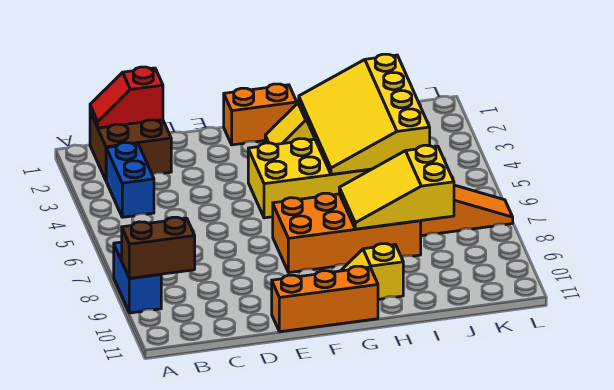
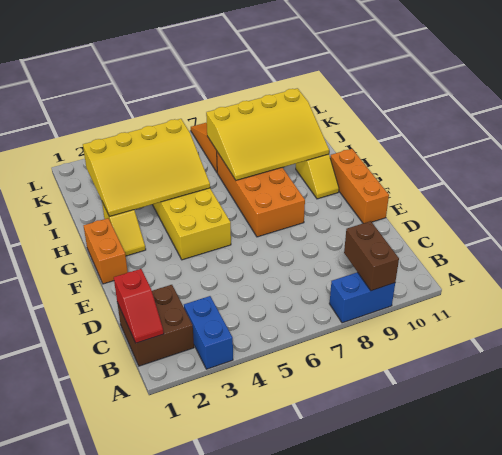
blue brick B3:B4 level 1 -> blue brick A3:B3 level 1
yellow slope H7:J8 level 2 top J -> yellow slope H7:J10 level 2 top J

